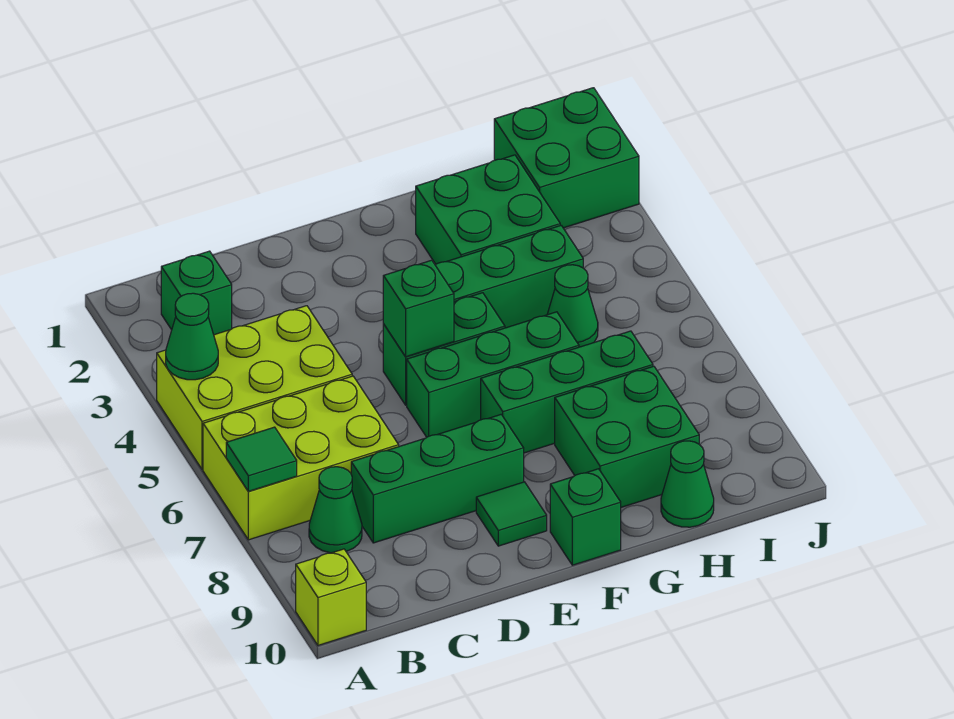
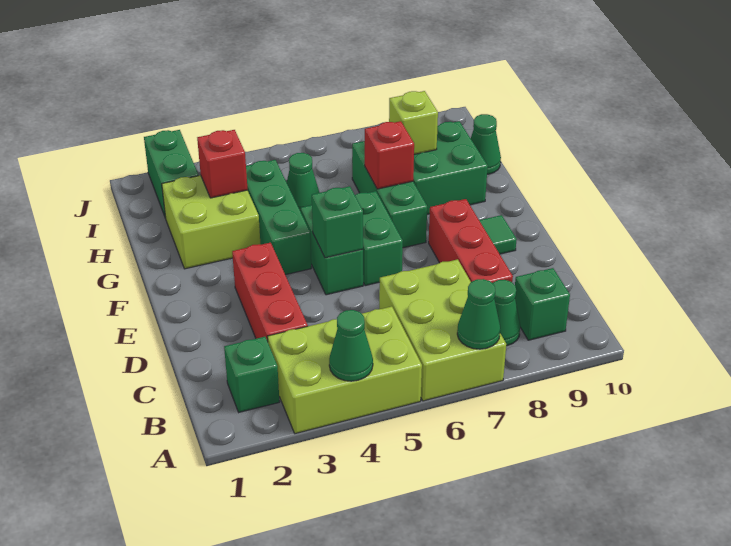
lime brick A4:C5 level 1 -> lime brick A3:B5 level 1
green tile A7 level 2 -> green cone A7 level 2
lime brick A10 level 1 -> lime brick H8 level 2
none -> red brick C3:E3 level 1
green brick C8:E8 level 1 -> red brick C8:E8 level 1
green brick E6:G6 level 1 -> green brick E6:F6 level 1
green brick F10 level 1 -> green brick B9 level 1
green brick G2:H3 level 1 -> lime brick G2:H3 level 1
none -> red brick G7 level 2
none -> red brick H3 level 2
green brick I1:J2 level 1 -> green brick I2:J2 level 1

